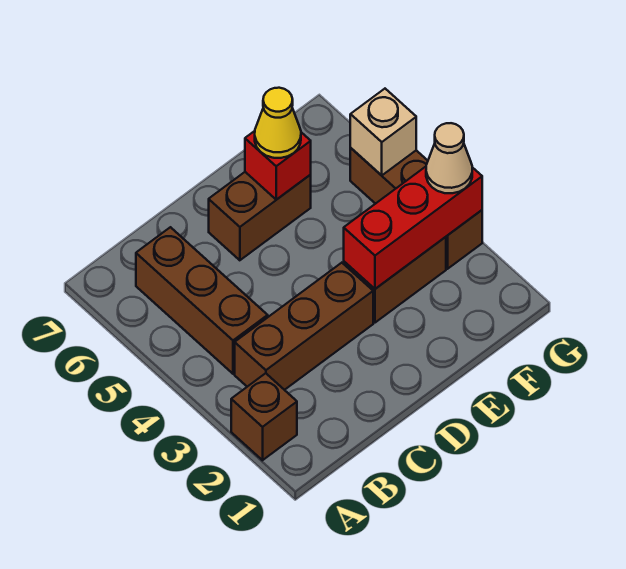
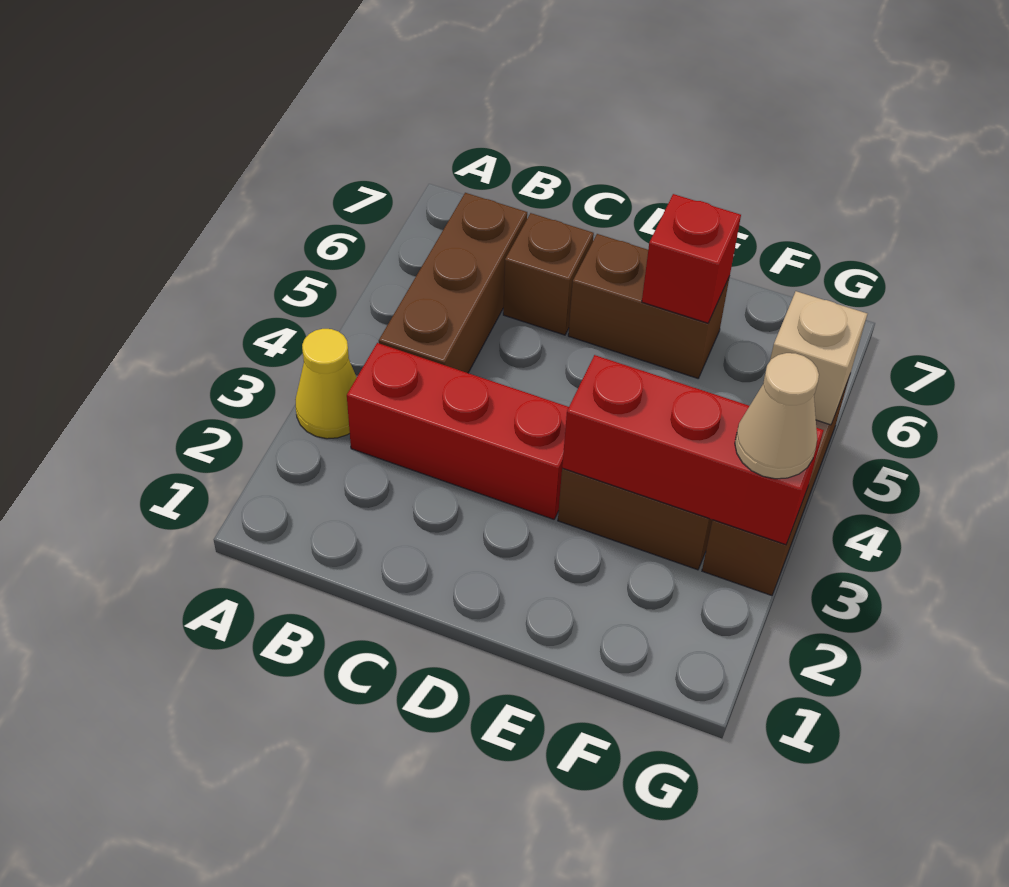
brown brick A2 level 1 -> brown brick C6 level 1
brown brick B3:D3 level 1 -> red brick B3:D3 level 1
yellow cone E6 level 3 -> yellow cone A3 level 1

